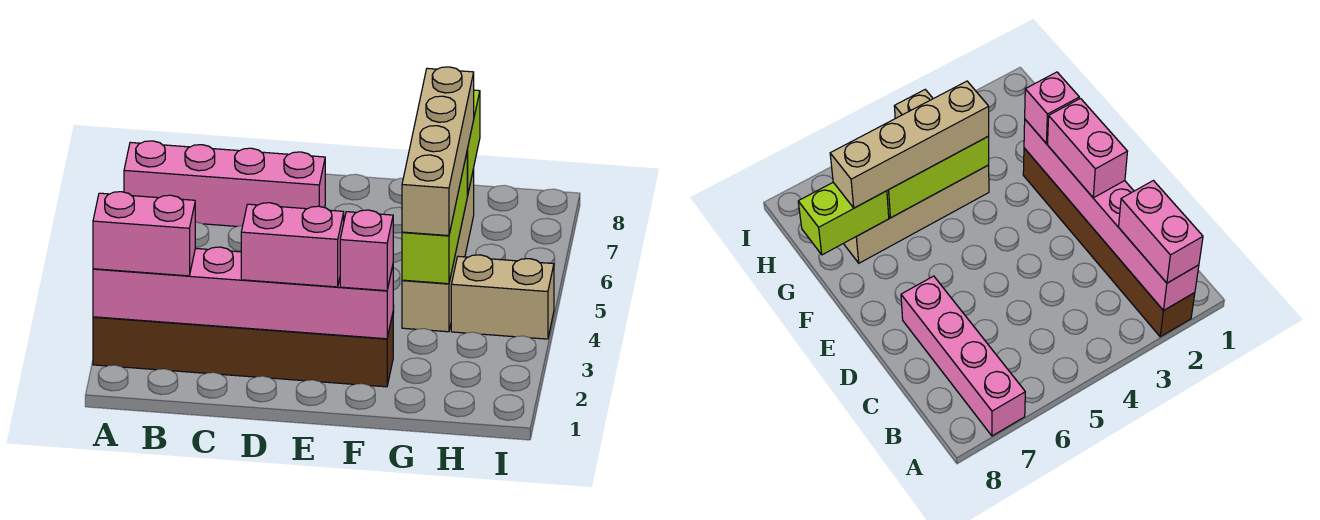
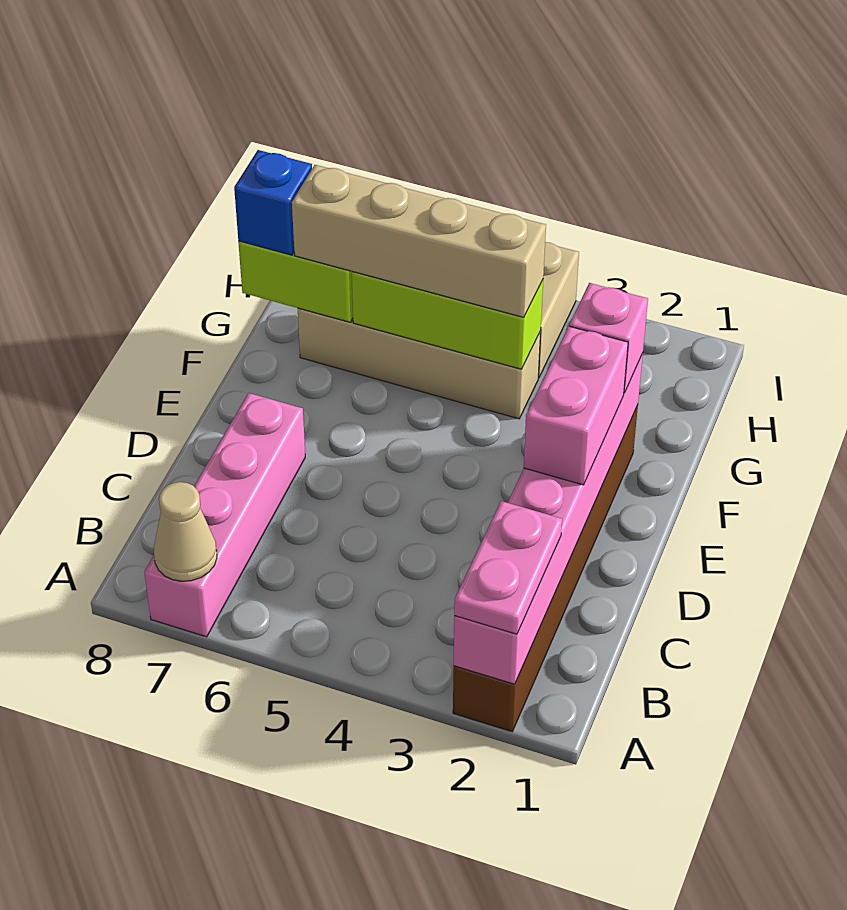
pink brick A2:B2 level 3 -> pink plate A2:B2 level 3
none -> tan cone A7 level 2
none -> blue brick G8 level 3

